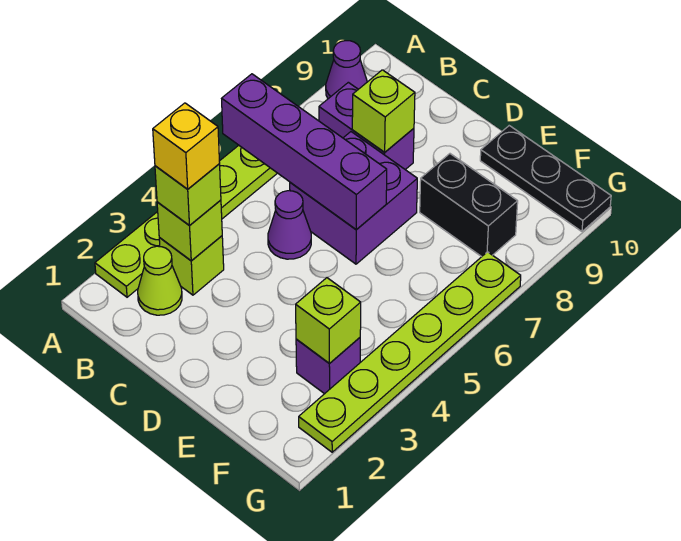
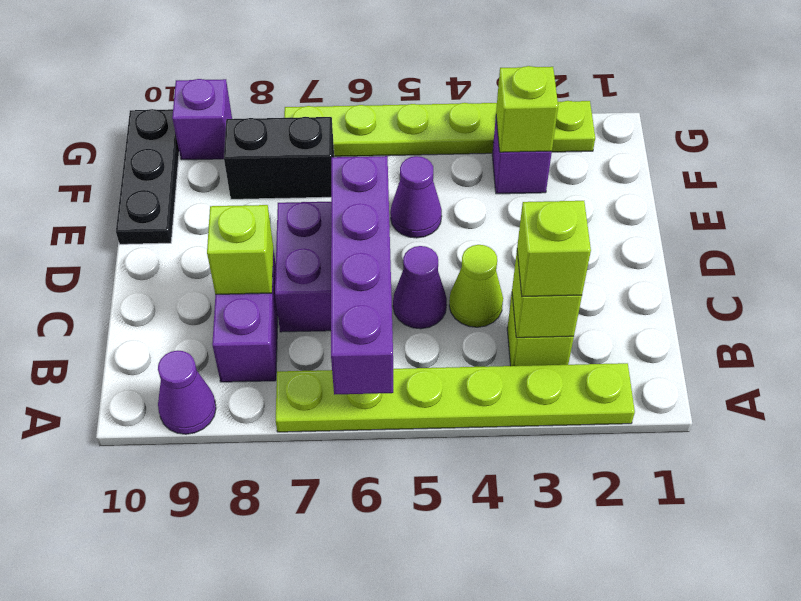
lime cone B2 level 1 -> lime cone C4 level 1
yellow brick B3 level 4 -> none
none -> purple cone E5 level 1
black brick E8:F8 level 1 -> black brick F7:F8 level 1
none -> purple brick G9 level 1

